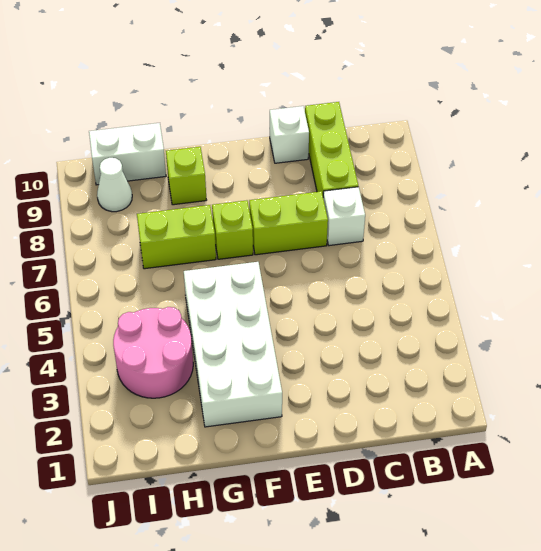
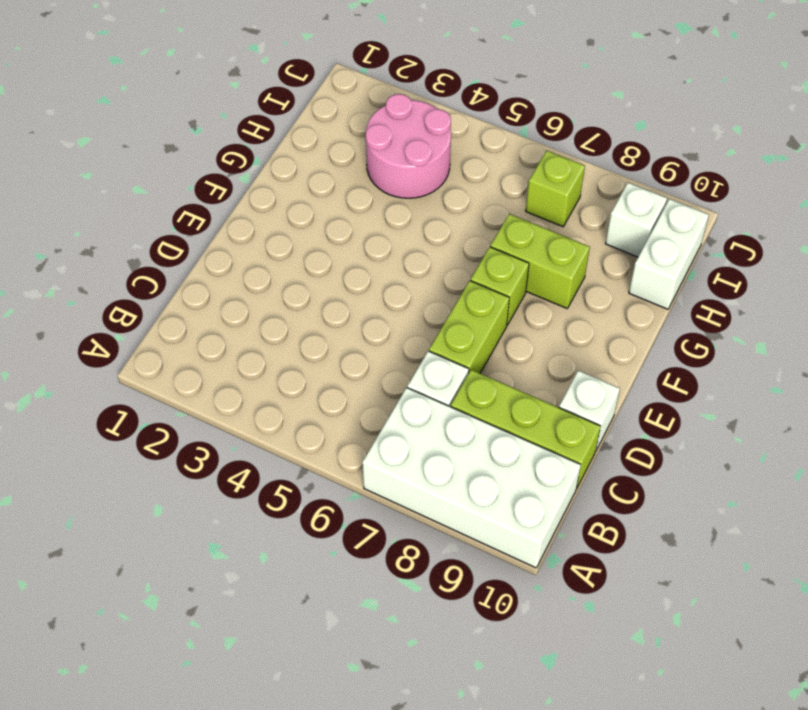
white brick F2:G5 level 1 -> white brick A7:B10 level 1
lime brick G7:H7 level 1 -> lime brick G7:G8 level 1
lime brick G9 level 1 -> lime brick I7 level 1
white cone I9 level 1 -> white brick I9 level 1

